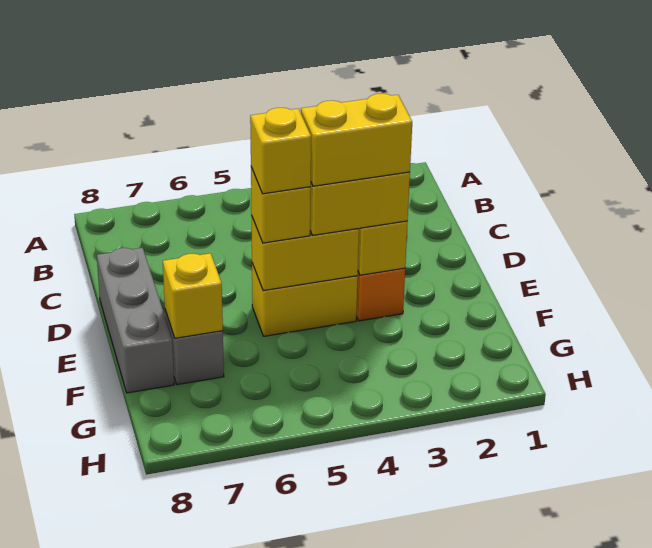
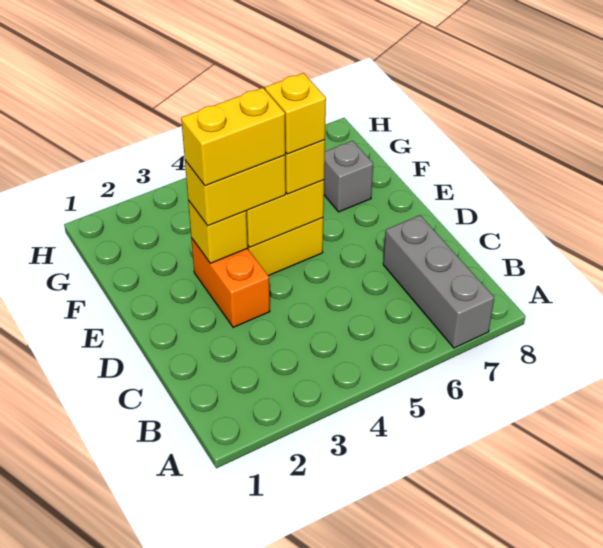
grey brick D8:F8 level 1 -> grey brick A7:C7 level 1
yellow brick F7 level 2 -> none

